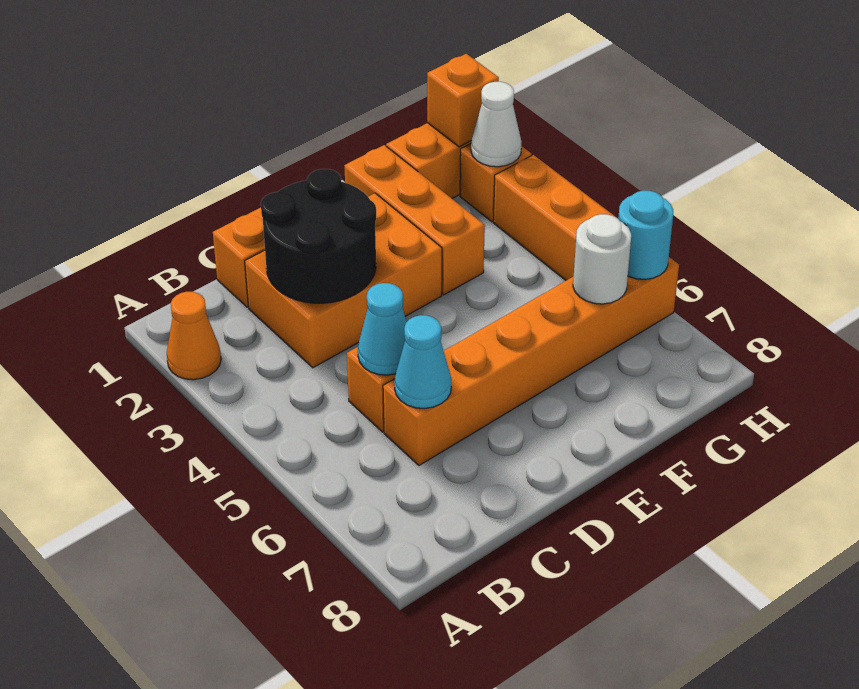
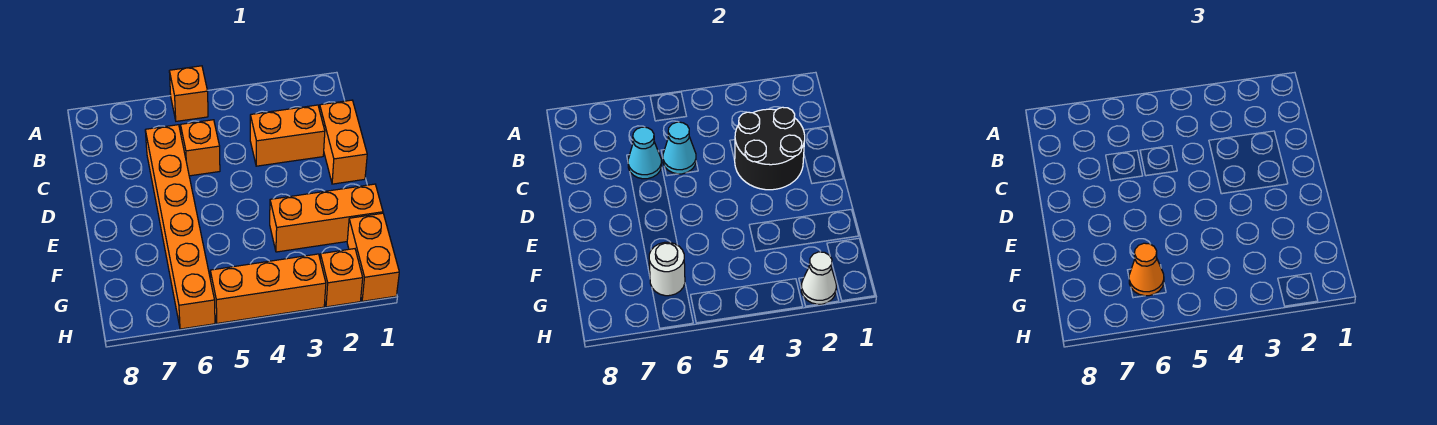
orange cone A2 level 1 -> orange cone G6 level 3
orange brick C2:E3 level 1 -> orange brick C2:C3 level 1
orange brick H1 level 2 -> orange brick A5 level 1
cyan round brick H6 level 2 -> none

